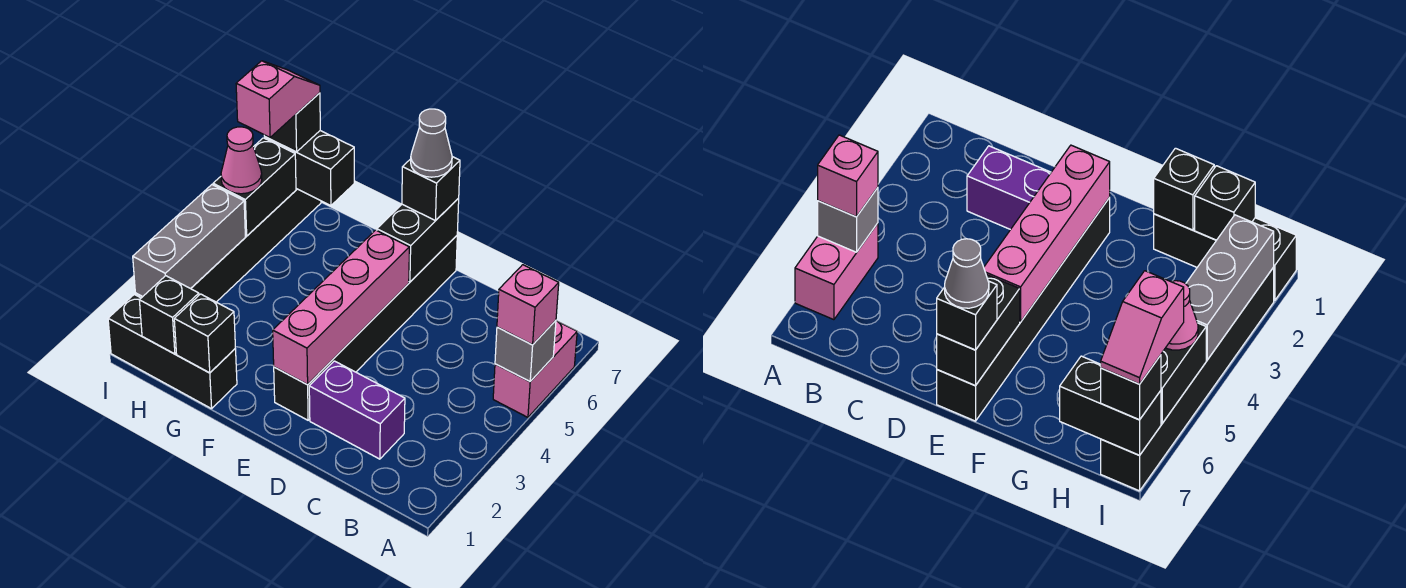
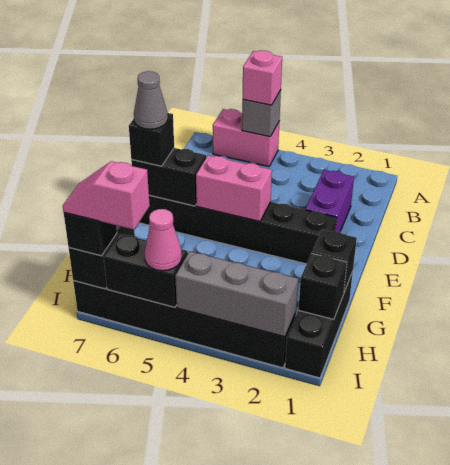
pink brick E2:E5 level 2 -> pink brick E4:E5 level 2

